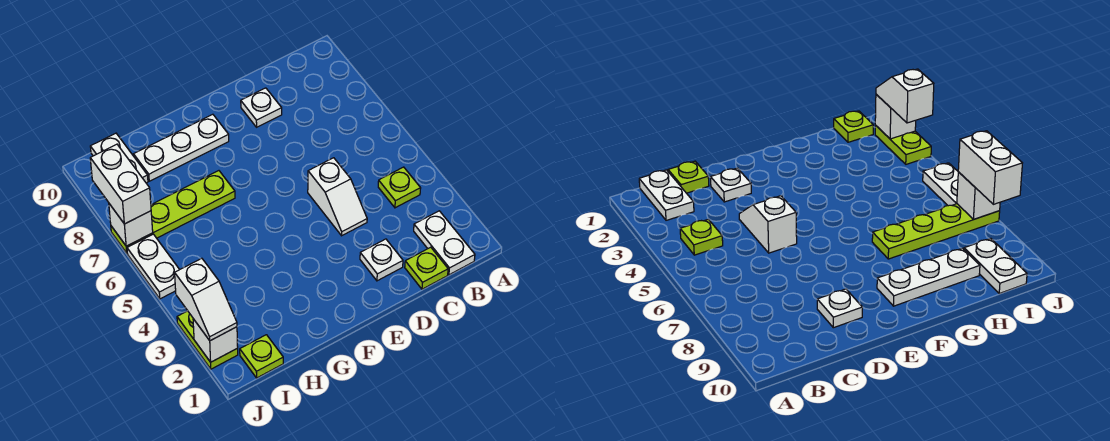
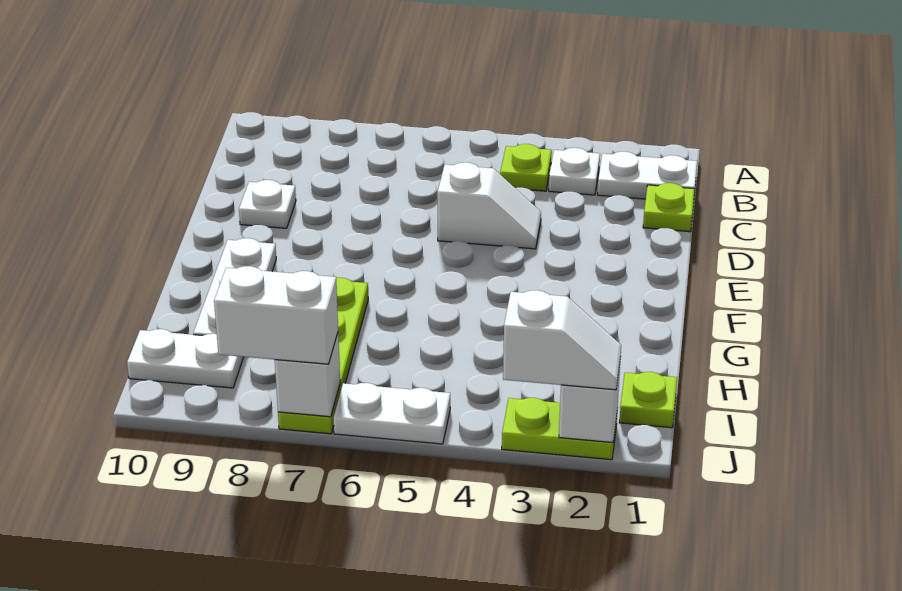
white plate D2 level 1 -> white plate B3 level 1

